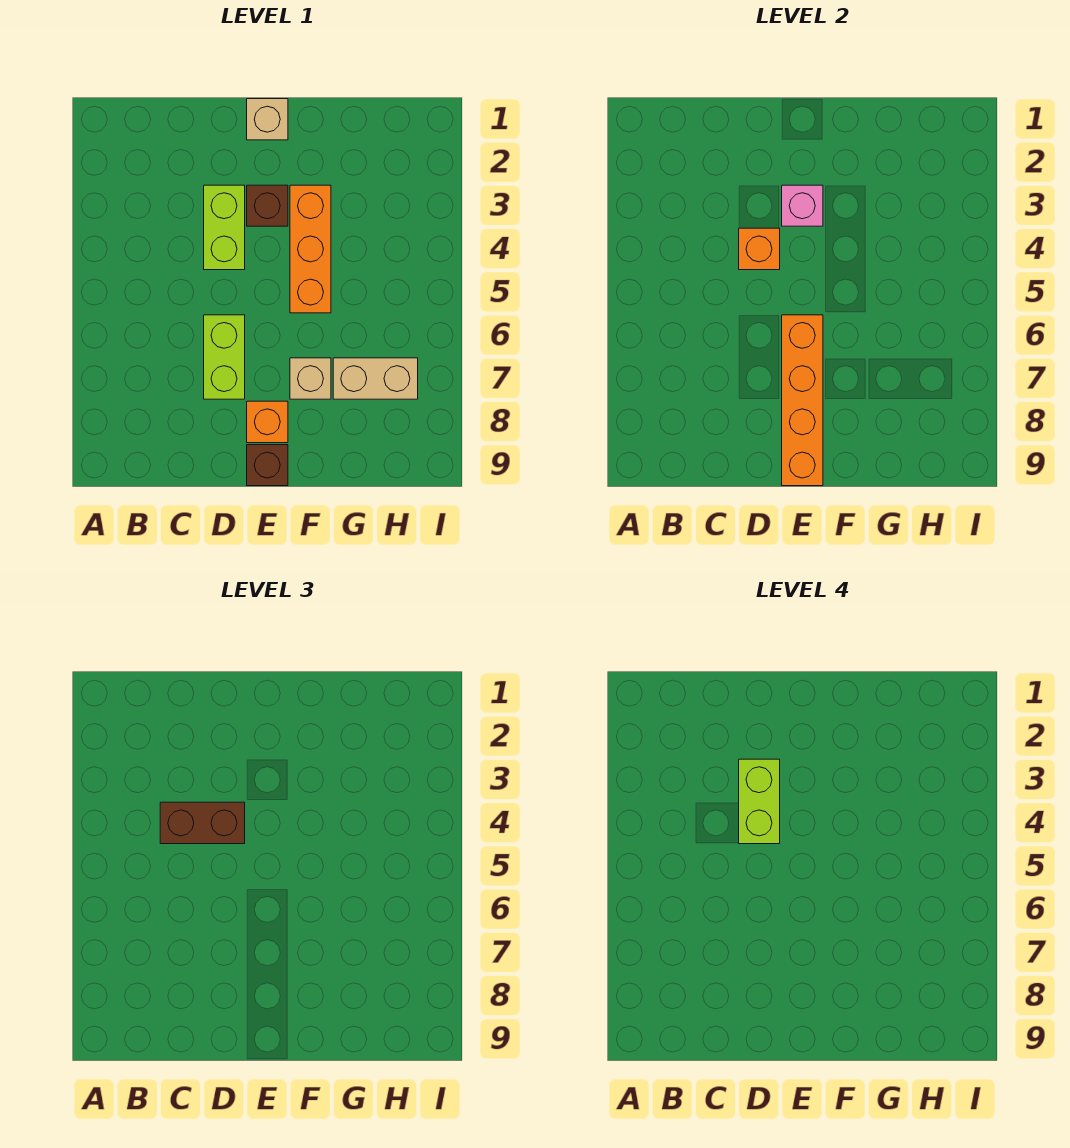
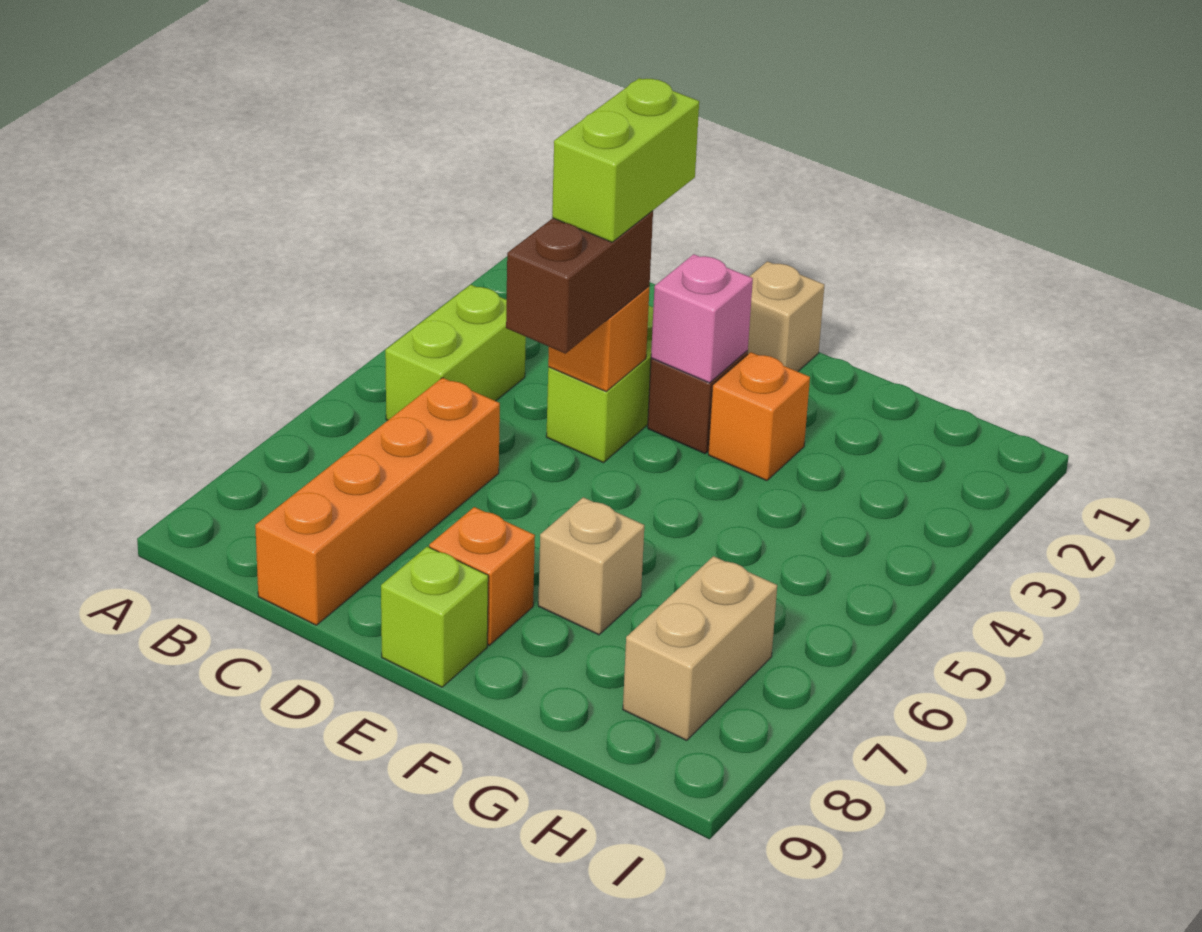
brown brick C4:D4 level 3 -> brown brick D4:D5 level 3
lime brick D6:D7 level 1 -> lime brick B4:B5 level 1
orange brick E6:E9 level 2 -> orange brick C6:C9 level 1
brown brick E9 level 1 -> lime brick E9 level 1
orange brick F3:F5 level 1 -> orange brick F3 level 1
tan brick G7:H7 level 1 -> tan brick H7:H8 level 1

